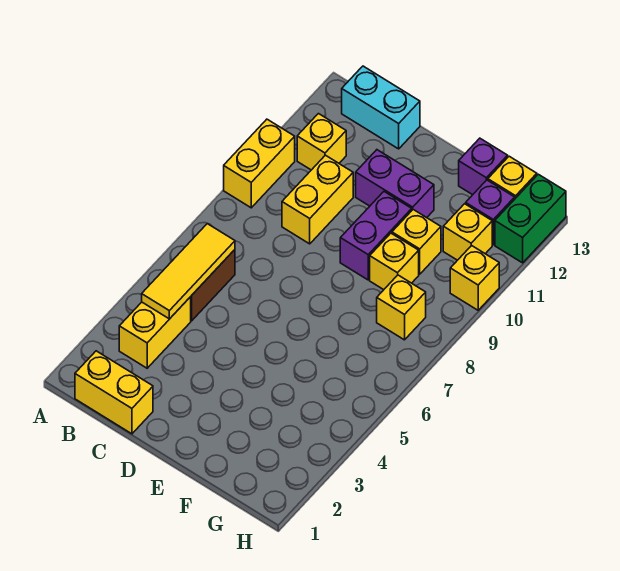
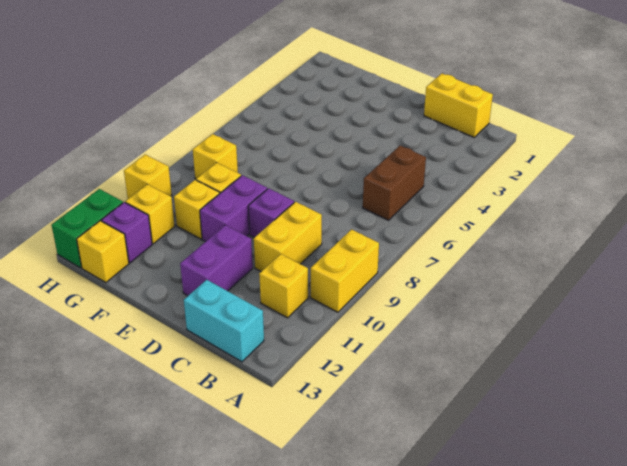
yellow brick B3:B4 level 1 -> none
yellow tile B4:B6 level 2 -> none
purple brick D11:E11 level 1 -> purple brick D11:D12 level 1
purple brick F13 level 1 -> purple brick D9 level 1

